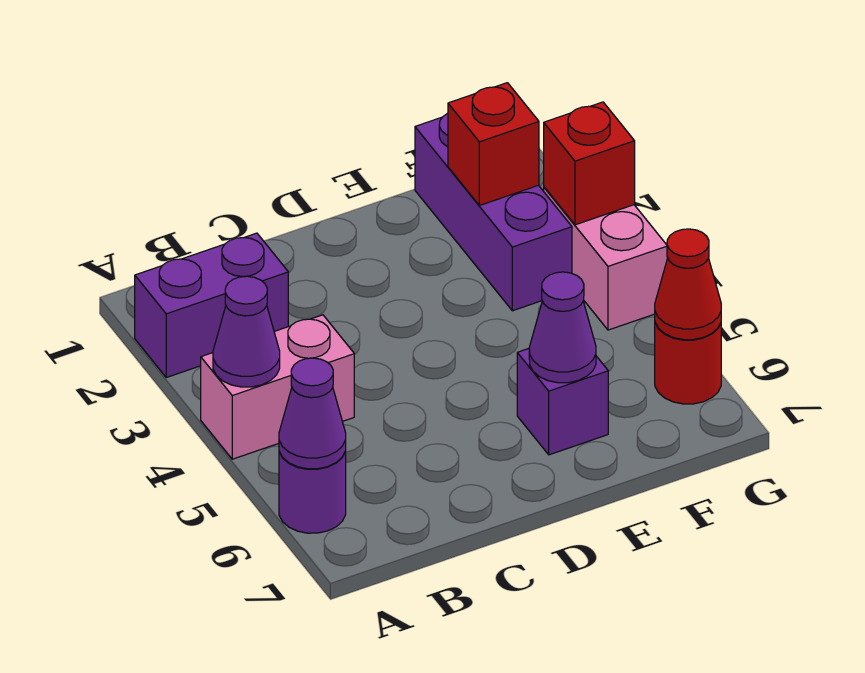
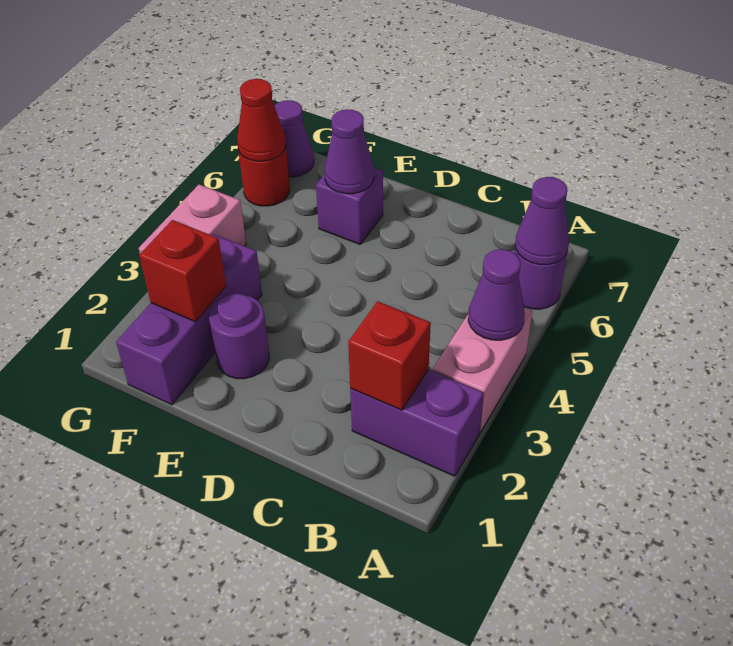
pink brick A4:B4 level 1 -> pink brick A3:A4 level 1
none -> purple round brick E2 level 1
red brick G3 level 2 -> red brick B2 level 2
none -> purple cone G7 level 1

